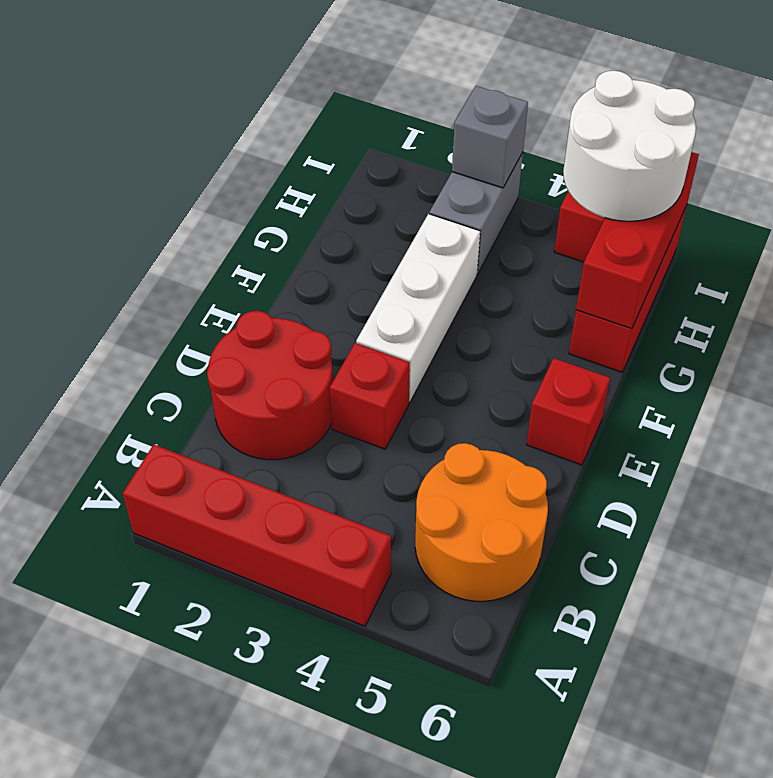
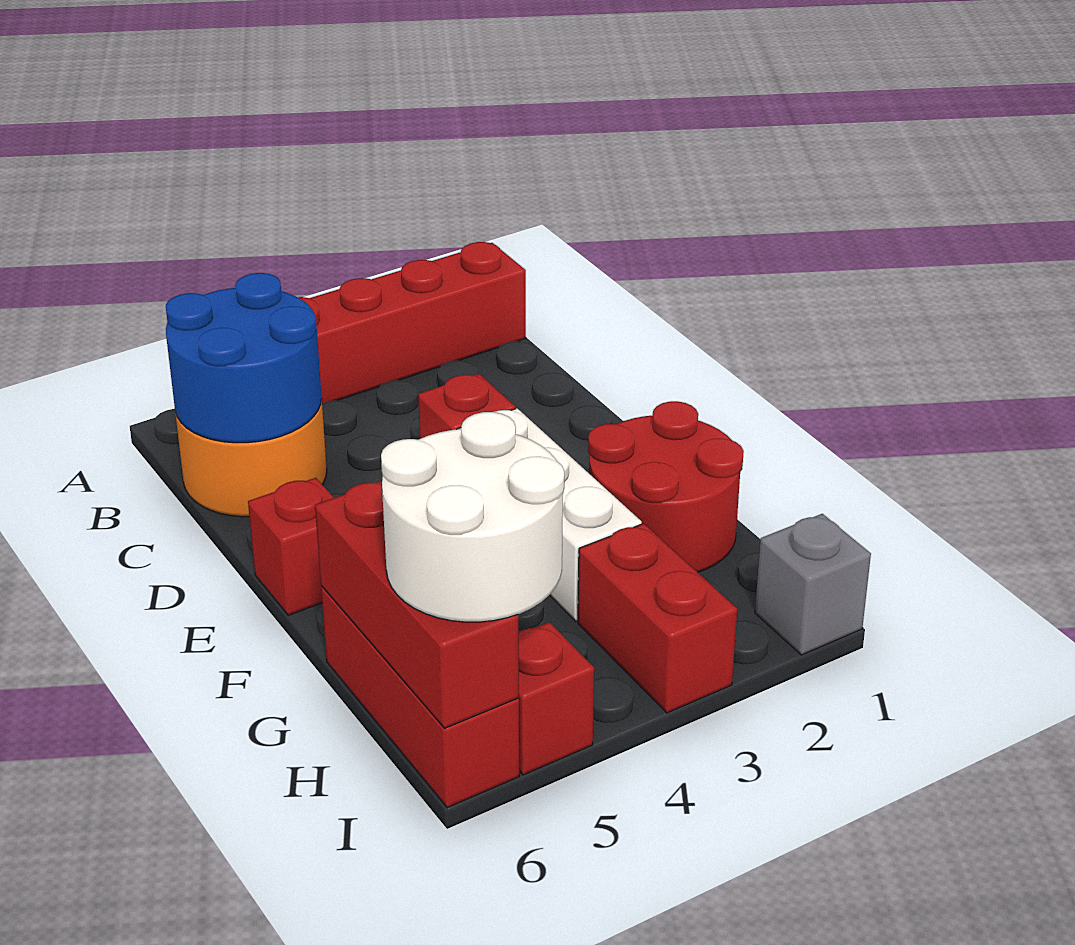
none -> blue round brick B5:C6 level 2
red round brick C1:D2 level 1 -> red round brick F1:G2 level 1
grey brick H3:I3 level 1 -> red brick H3:I3 level 1
grey brick I3 level 2 -> grey brick I1 level 1

